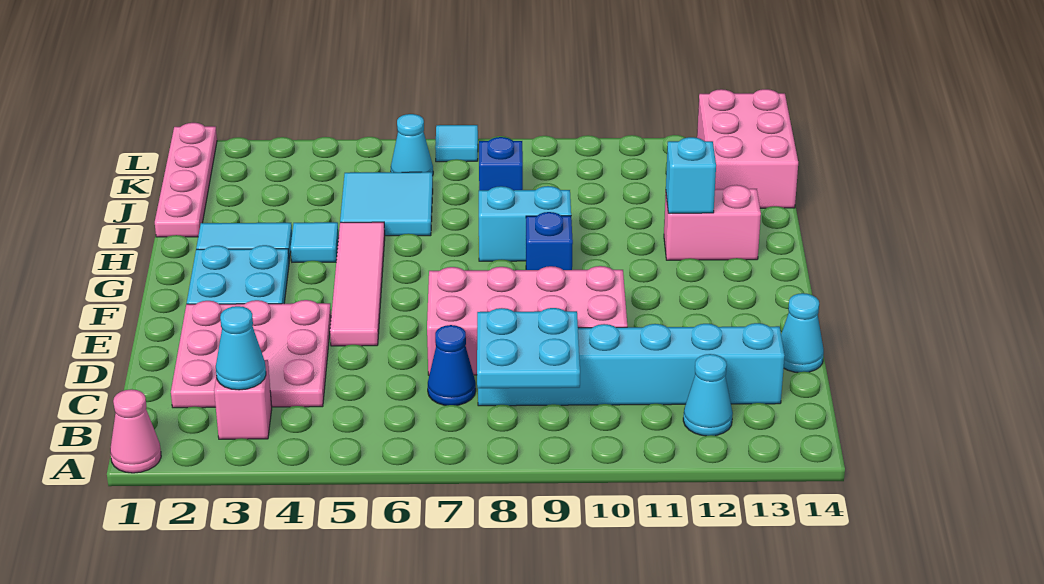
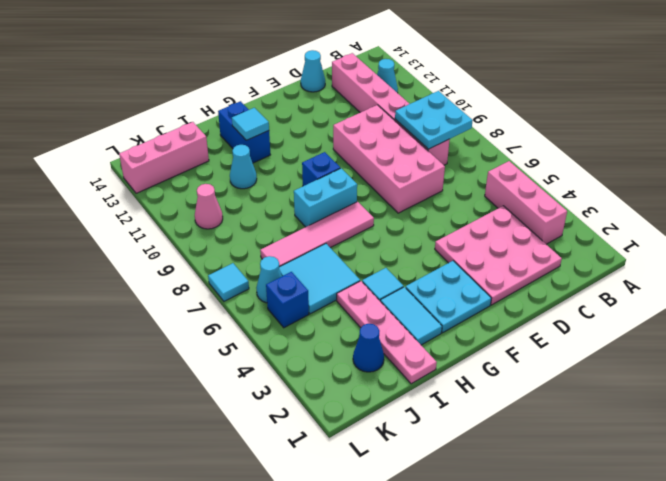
pink cone A1 level 1 -> pink cone K10 level 1
pink brick B3 level 1 -> pink brick B3:B5 level 1
cyan cone B3 level 2 -> cyan cone I11 level 1
blue cone C7 level 1 -> blue cone J2 level 1
cyan brick C8:C13 level 1 -> pink brick C8:C13 level 1
pink tile E5:H5 level 1 -> pink tile G7:J7 level 1
cyan brick H8:H9 level 1 -> cyan brick G8:H8 level 1
pink brick H12:H13 level 1 -> blue brick H12:H13 level 1
cyan brick H12 level 2 -> cyan tile H12 level 2
pink plate I1:L1 level 1 -> pink plate I1:I4 level 1
blue brick J8 level 1 -> blue brick K5 level 1
pink brick J13:L14 level 1 -> pink brick J13:L13 level 1

